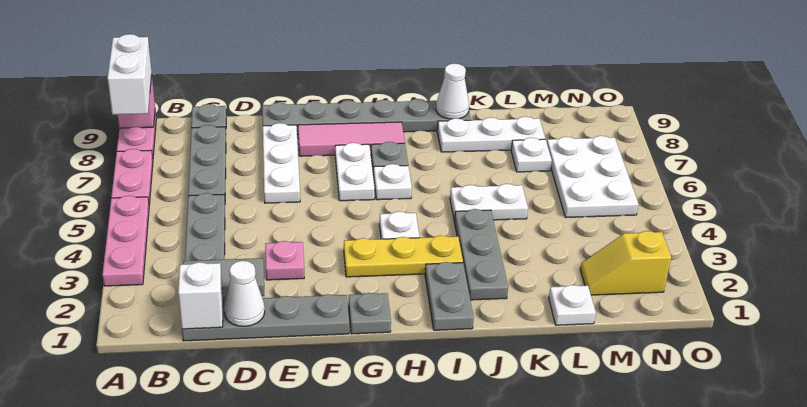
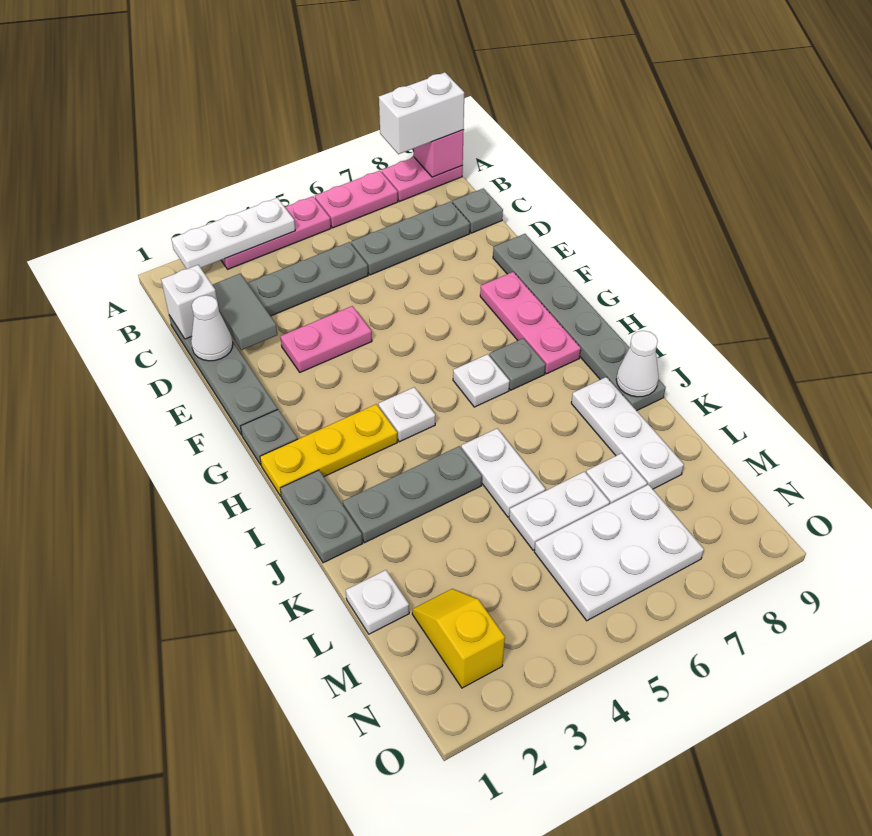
pink plate E3 level 1 -> pink plate E3:E4 level 1
white plate E6:E8 level 1 -> white plate A2:A4 level 2
pink tile F8:H8 level 1 -> pink plate F8:H8 level 1
yellow plate G3:I3 level 1 -> yellow plate H1:H3 level 1
white plate G6:G7 level 1 -> white plate L5:L6 level 1
grey plate I1:I2 level 1 -> grey plate I1:J1 level 1

